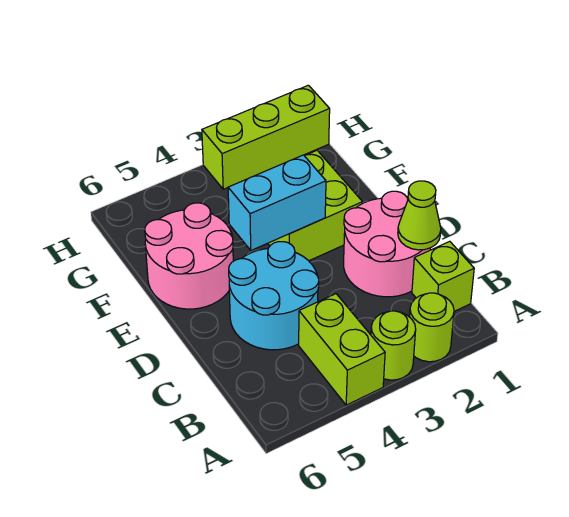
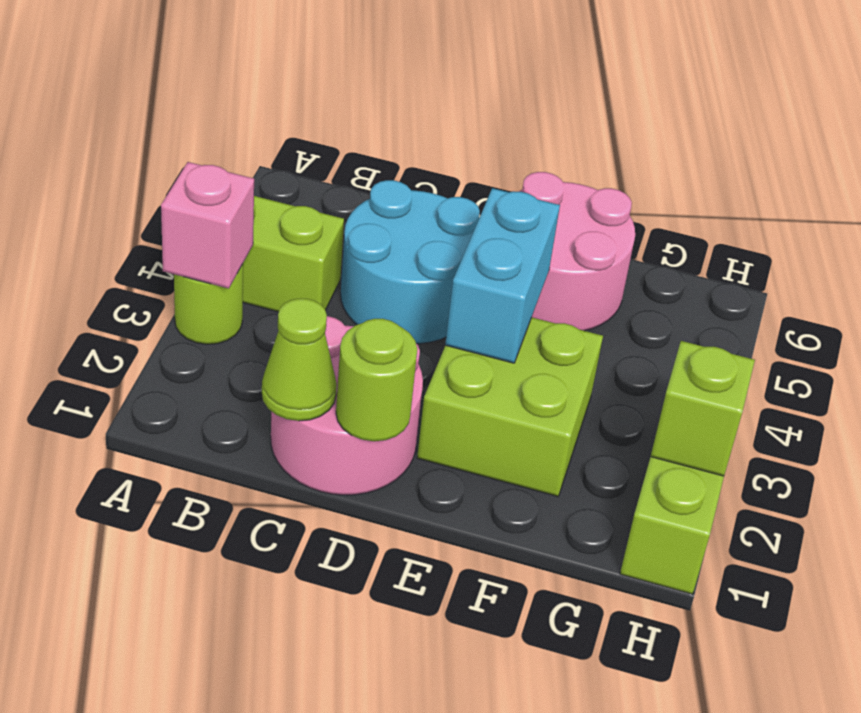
lime round brick A2 level 1 -> lime round brick D1 level 2
none -> pink brick A3 level 2
lime brick B1 level 1 -> lime brick H2 level 2

